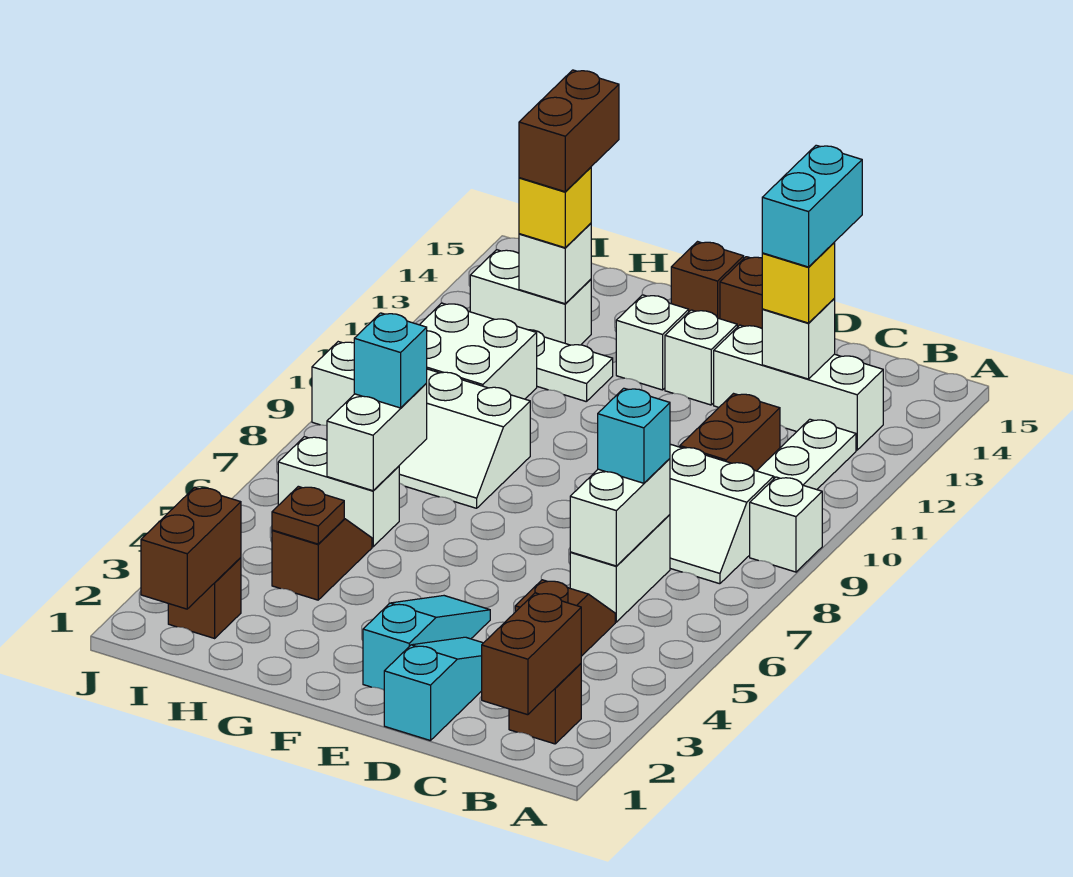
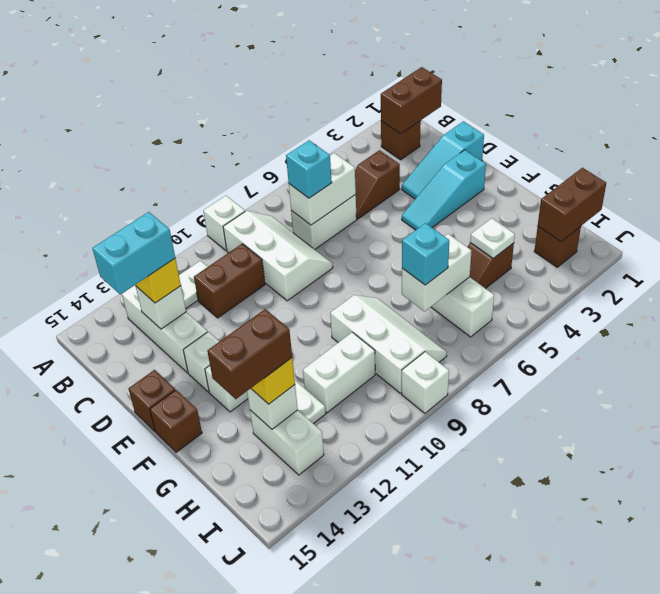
brown plate H4 level 2 -> white plate H4 level 2
white brick H10:I11 level 1 -> white brick H10:H11 level 1

